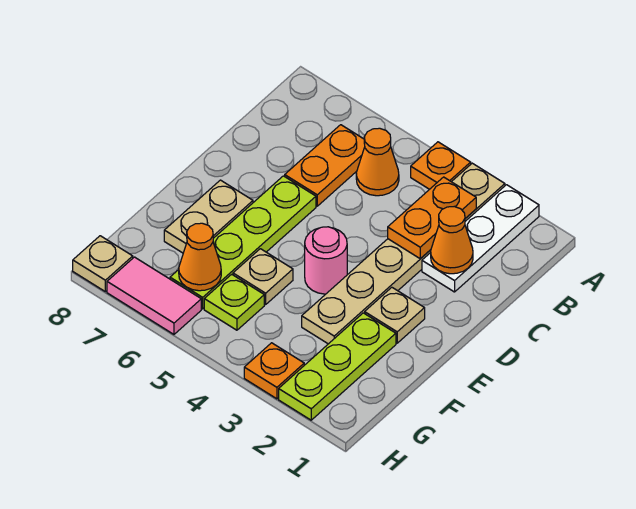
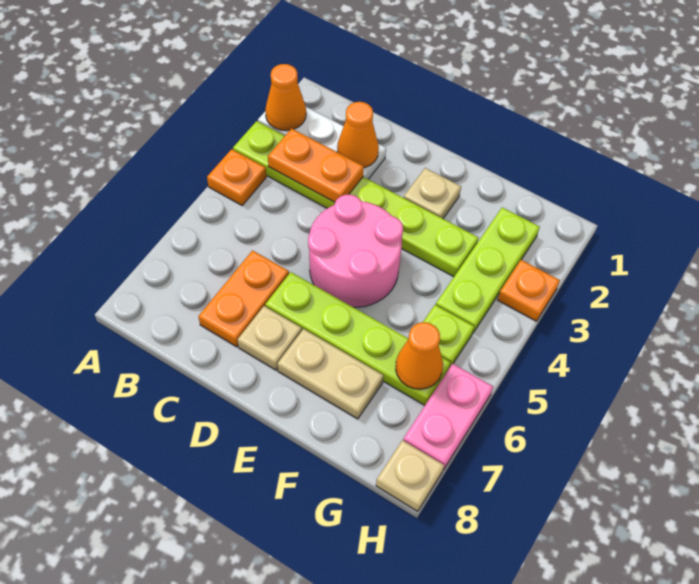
tan plate A3:F3 level 1 -> lime plate A3:F3 level 1
orange cone B5 level 1 -> orange cone A2 level 2
orange plate B6:C6 level 1 -> orange plate C6:C7 level 1
pink round brick E4 level 1 -> pink round brick D4:E5 level 1
lime plate F2:H2 level 1 -> lime plate G2:G4 level 1
tan plate F5 level 1 -> tan plate D7 level 1
pink tile H6:H7 level 1 -> pink plate H6:H7 level 1

